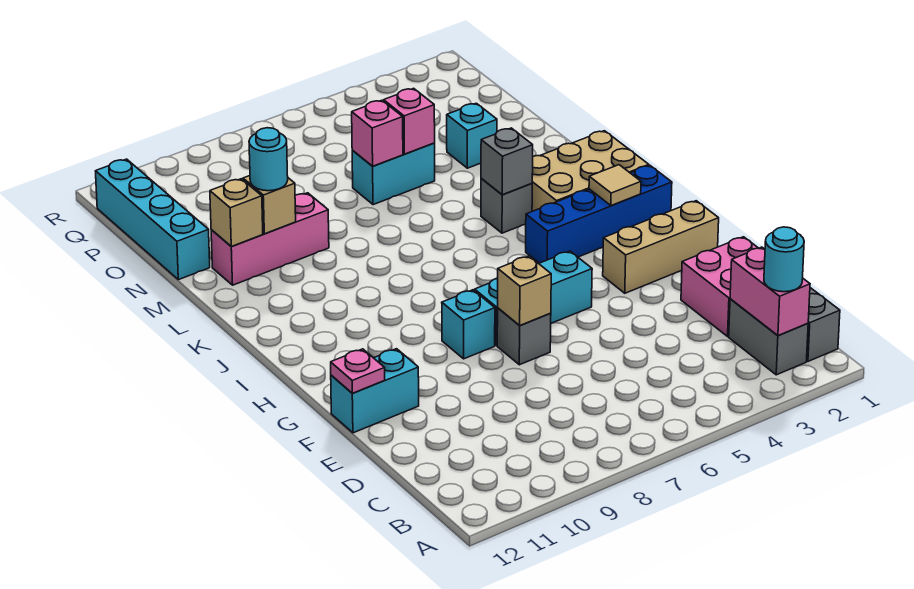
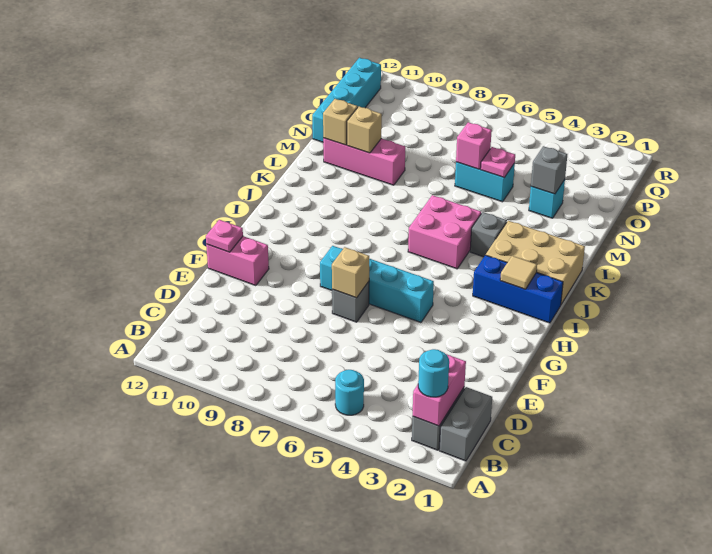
pink brick D1:E2 level 1 -> pink brick J5:K6 level 1
cyan brick F11:F12 level 1 -> pink brick F11:F12 level 1
tan brick G1:G3 level 1 -> none
blue brick I1:I4 level 1 -> blue brick I1:I3 level 1
grey brick K4 level 2 -> grey brick N3 level 2
cyan round brick M10 level 3 -> cyan round brick B5 level 1
pink brick N5 level 2 -> pink plate N5 level 2

